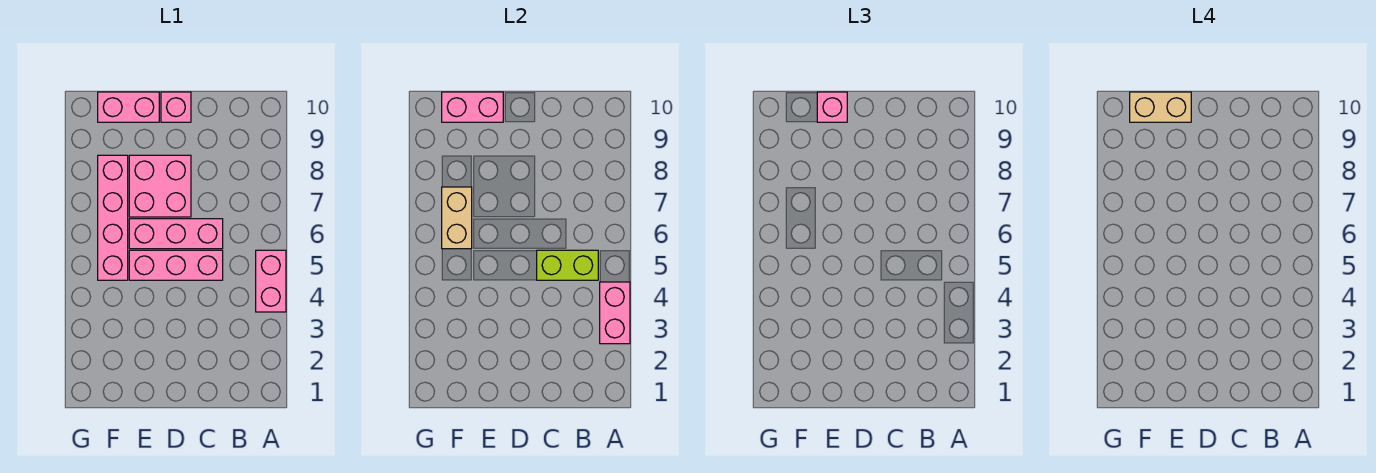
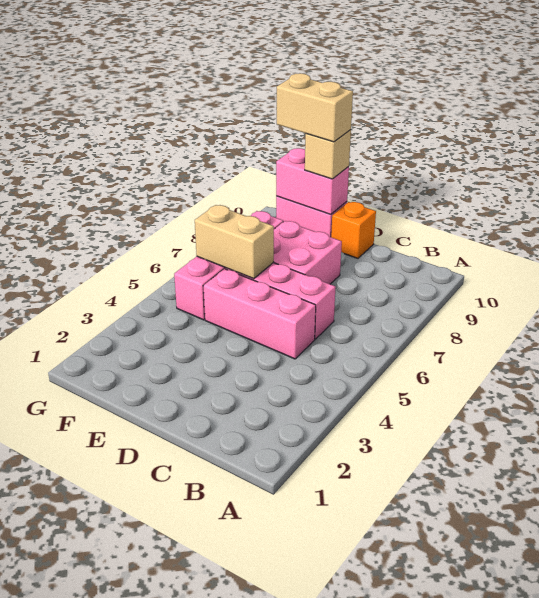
pink brick A3:A4 level 2 -> none
pink brick A4:A5 level 1 -> none
lime brick B5:C5 level 2 -> none
pink brick D10 level 1 -> orange brick D10 level 1
pink brick E10 level 3 -> tan brick E10 level 3
tan brick F6:F7 level 2 -> tan brick E6:F6 level 2

